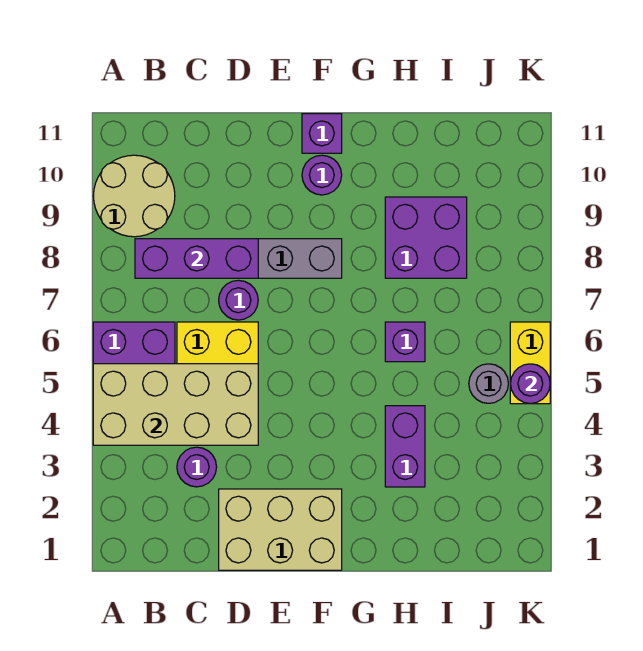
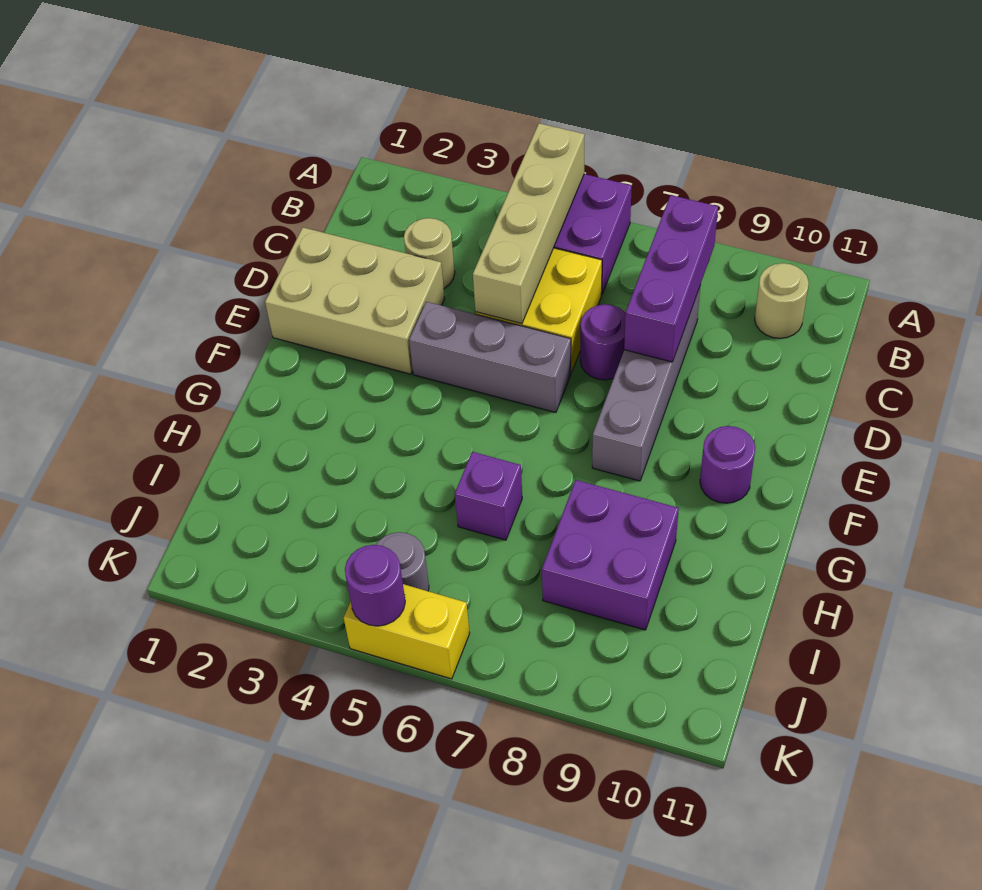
tan brick A4:D5 level 2 -> tan brick A5:D5 level 2
tan round brick A9:B10 level 1 -> tan round brick B10 level 1
purple round brick C3 level 1 -> tan round brick C3 level 1
tan brick D1:F2 level 1 -> tan brick D1:E3 level 1
none -> grey brick E4:E6 level 1
purple brick F11 level 1 -> none
purple brick H3:H4 level 1 -> none

